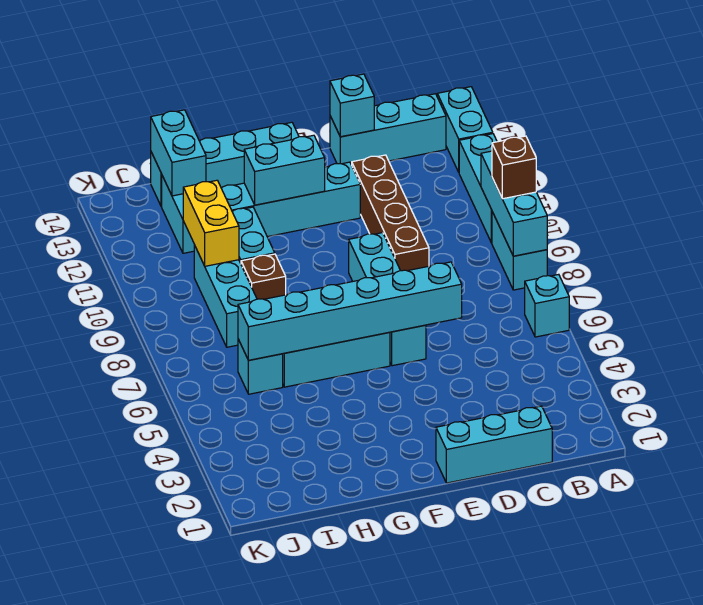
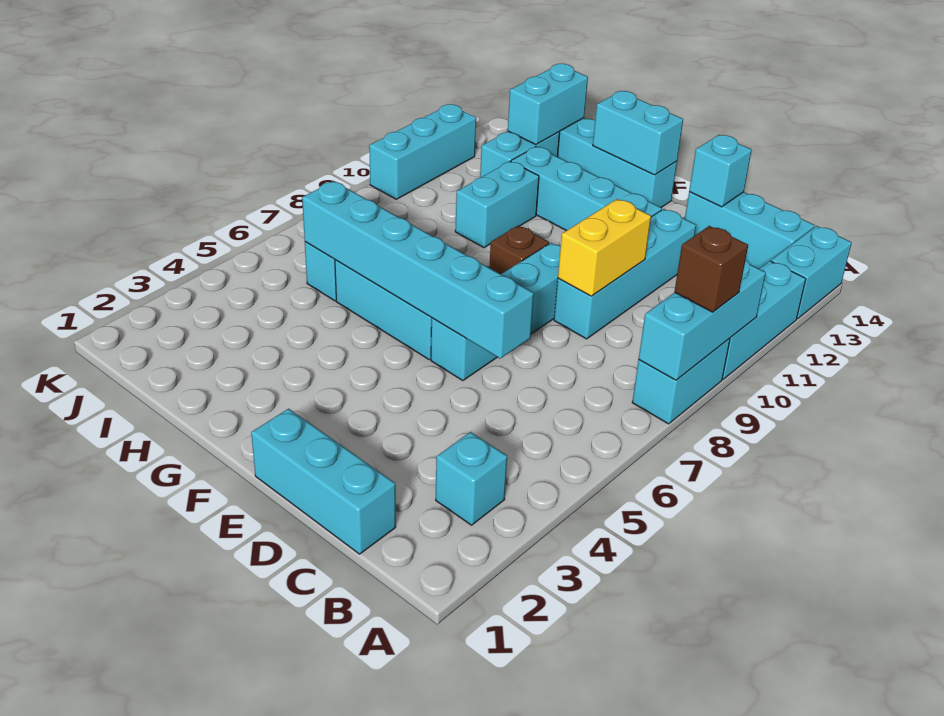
cyan brick A6 level 1 -> cyan brick B3 level 1
brown brick D9:D12 level 1 -> cyan brick D9:D12 level 1
cyan brick F12:G12 level 2 -> cyan brick F14:G14 level 2
brown brick H9 level 1 -> brown brick F9 level 1
cyan brick I8:I10 level 1 -> cyan brick K10:K12 level 1
yellow brick I10:I11 level 2 -> yellow brick D9:D10 level 2

